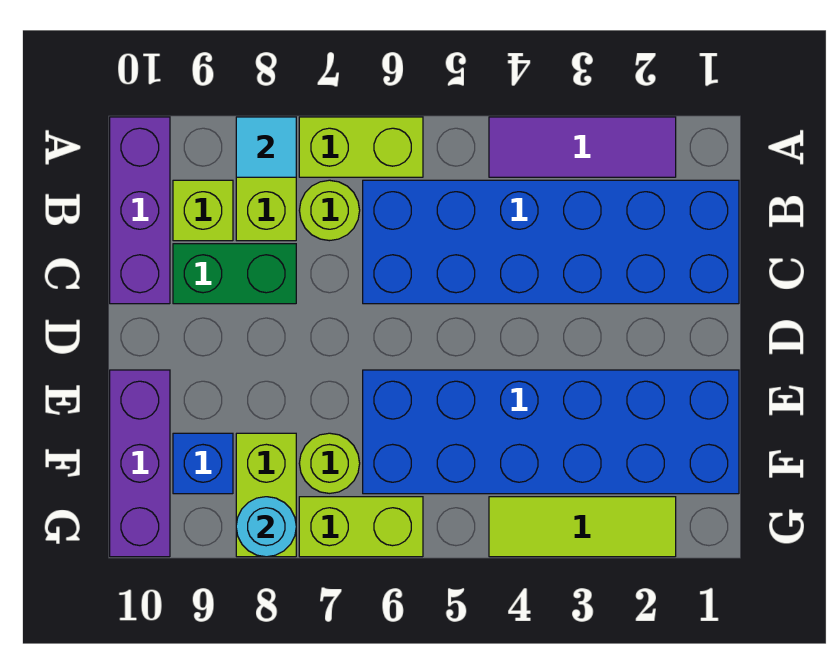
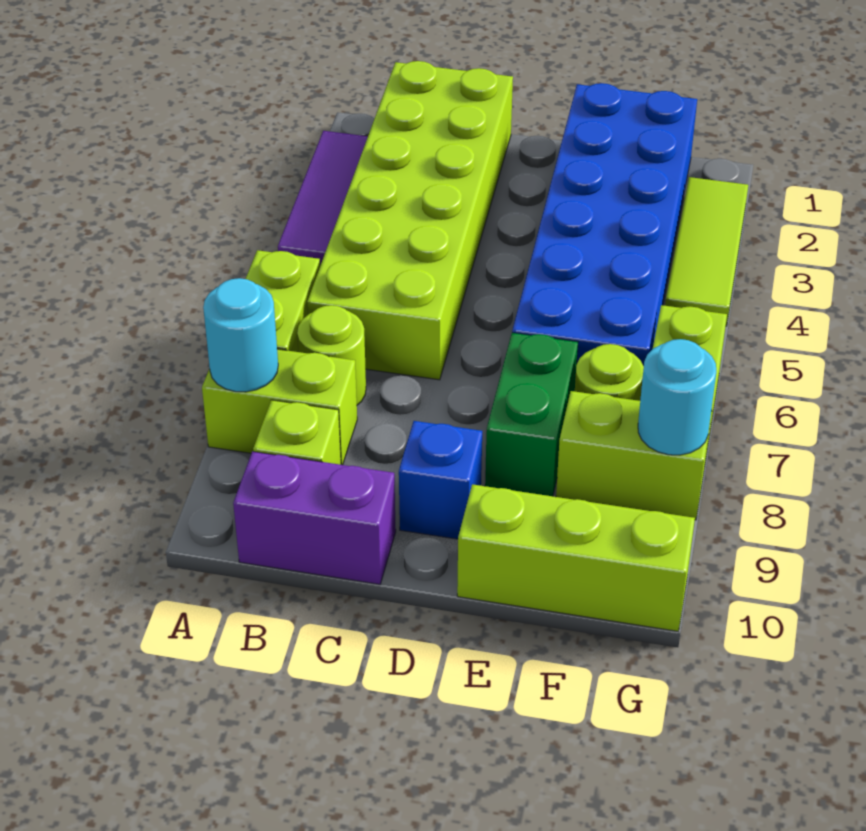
cyan tile A8 level 2 -> cyan round brick A8 level 2
purple brick A10:C10 level 1 -> purple brick B10:C10 level 1
blue brick B1:C6 level 1 -> lime brick B1:C6 level 1
green brick C8:C9 level 1 -> green brick E7:E8 level 1
purple brick E10:G10 level 1 -> lime brick E10:G10 level 1
blue brick F9 level 1 -> blue brick D9 level 1

